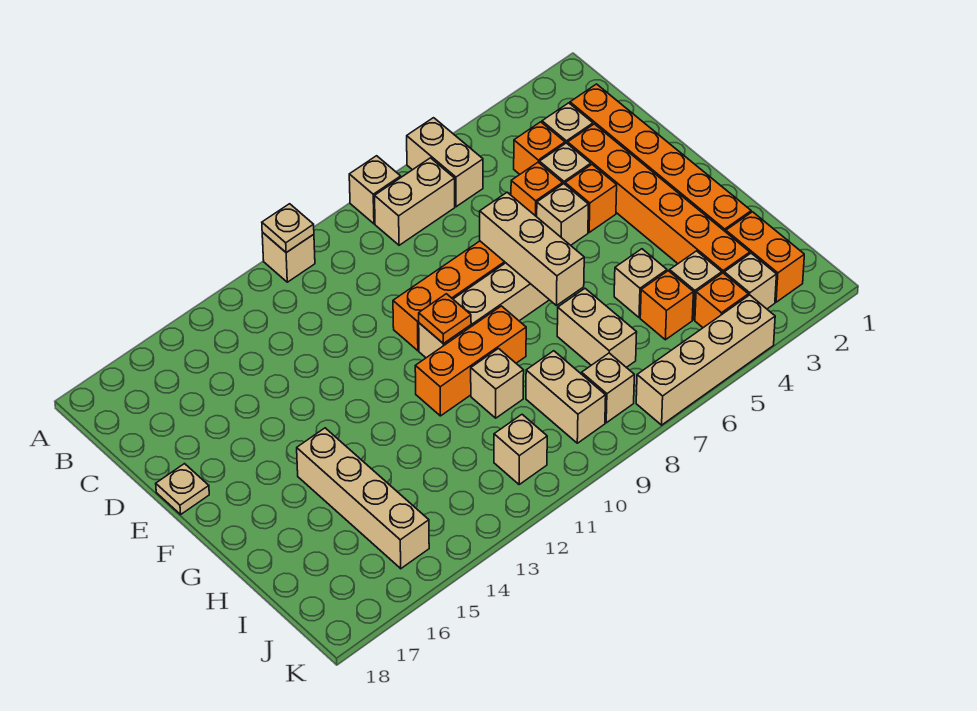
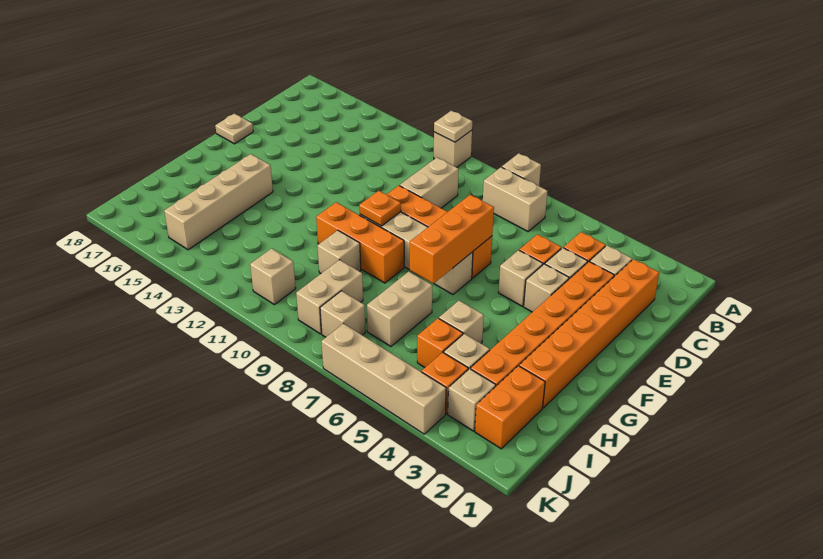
tan brick A6:B6 level 1 -> tan brick C10:D10 level 1
orange brick E4 level 1 -> tan brick E4 level 1
tan brick E7:G7 level 2 -> orange brick E7:G7 level 2

